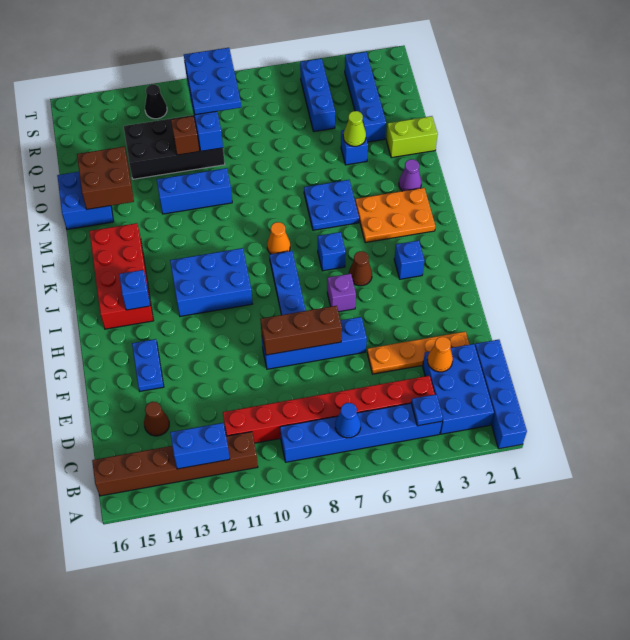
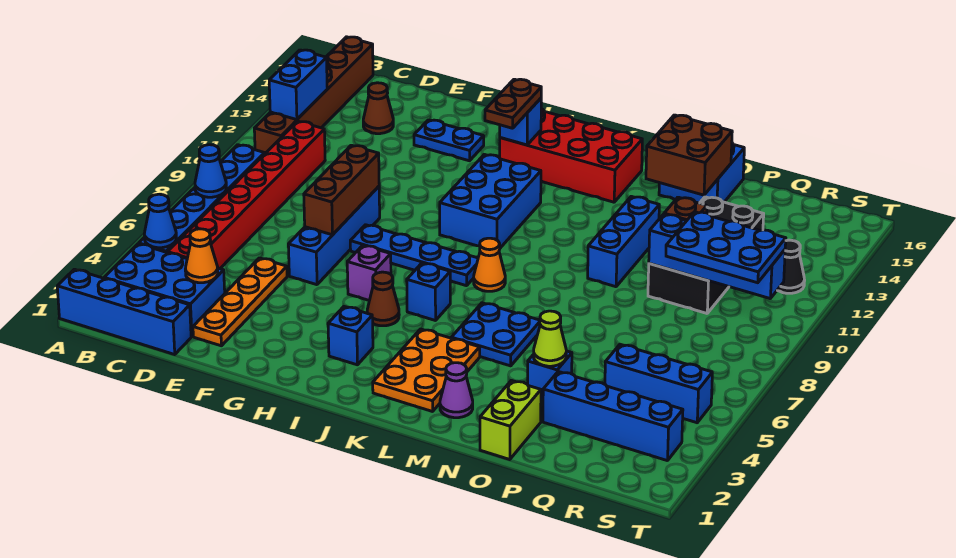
blue plate B4 level 2 -> blue cone B4 level 2
none -> brown plate I13:I14 level 3

